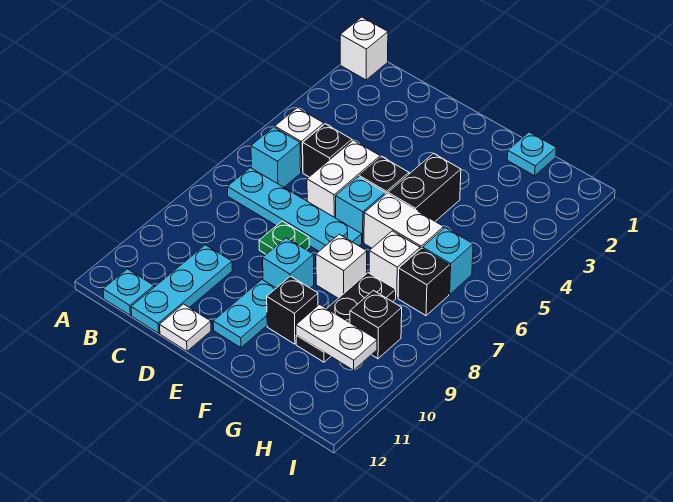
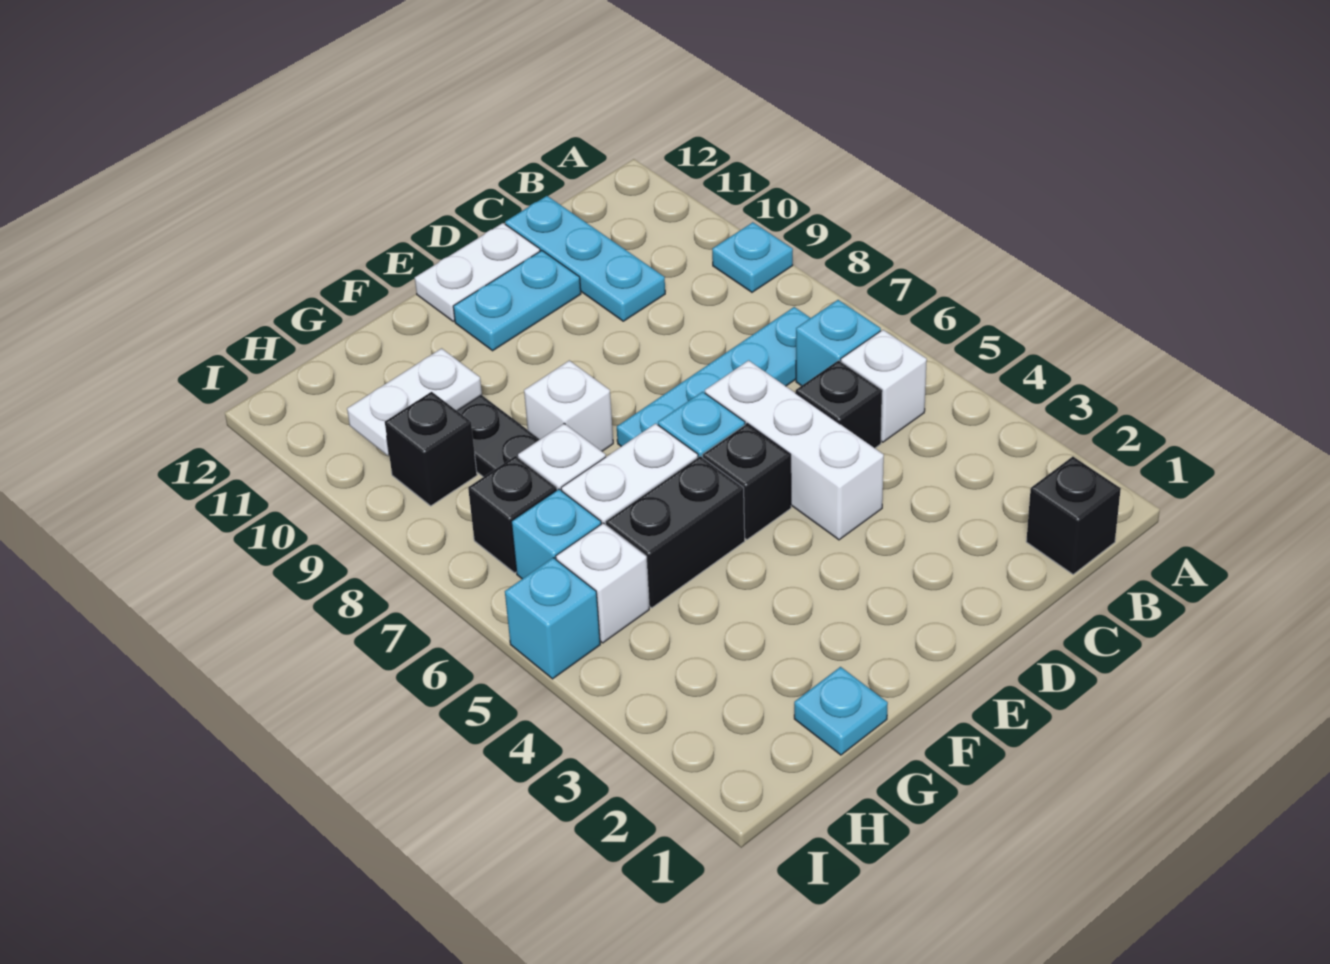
white brick A1 level 1 -> white brick H5 level 1
cyan plate B12 level 1 -> cyan plate A9 level 1
white brick D5:D6 level 1 -> white brick D4:D6 level 1
green plate D8 level 1 -> none
white plate D12 level 1 -> white plate D12:E12 level 1
cyan brick E9 level 1 -> cyan brick I5 level 1
cyan plate E10:E11 level 1 -> cyan plate D11:E11 level 1
black brick F4:F5 level 1 -> black brick F5:G5 level 1
black brick F10 level 1 -> black brick B1 level 1

